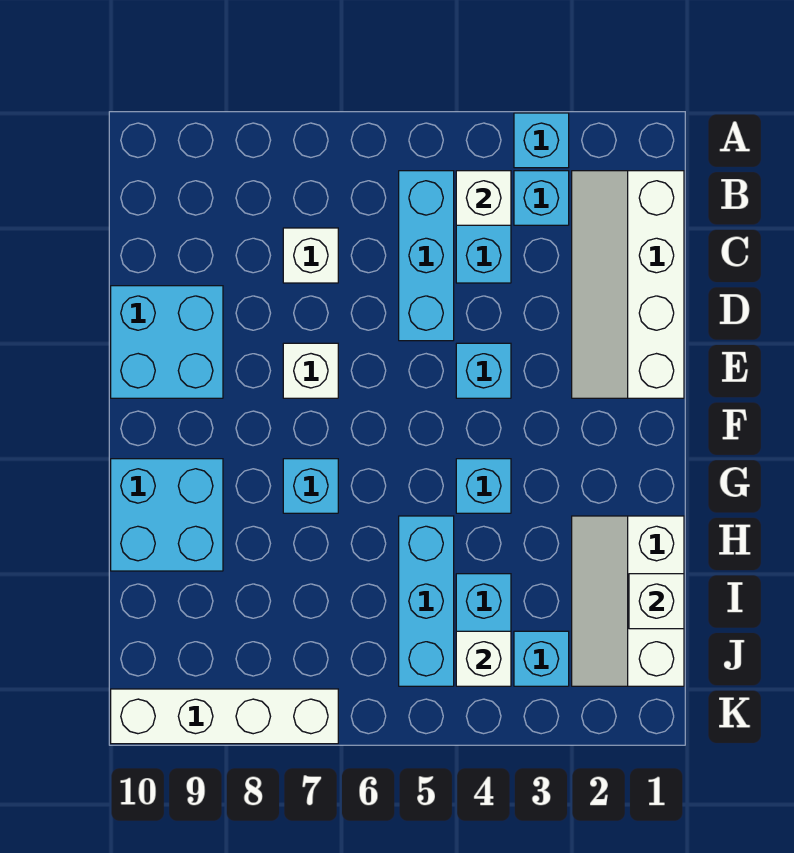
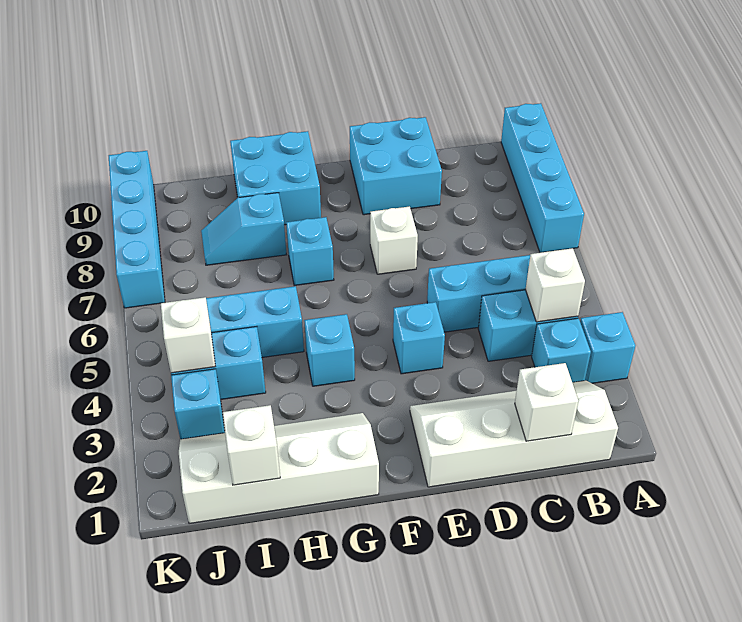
none -> cyan brick A7:A10 level 1
white brick C7 level 1 -> white brick C1 level 2
white slope H1:J2 level 1 top 1 -> white slope G1:J2 level 1 top 1
none -> cyan slope H8:I8 level 1 top H
white brick K7:K10 level 1 -> cyan brick K7:K10 level 1

